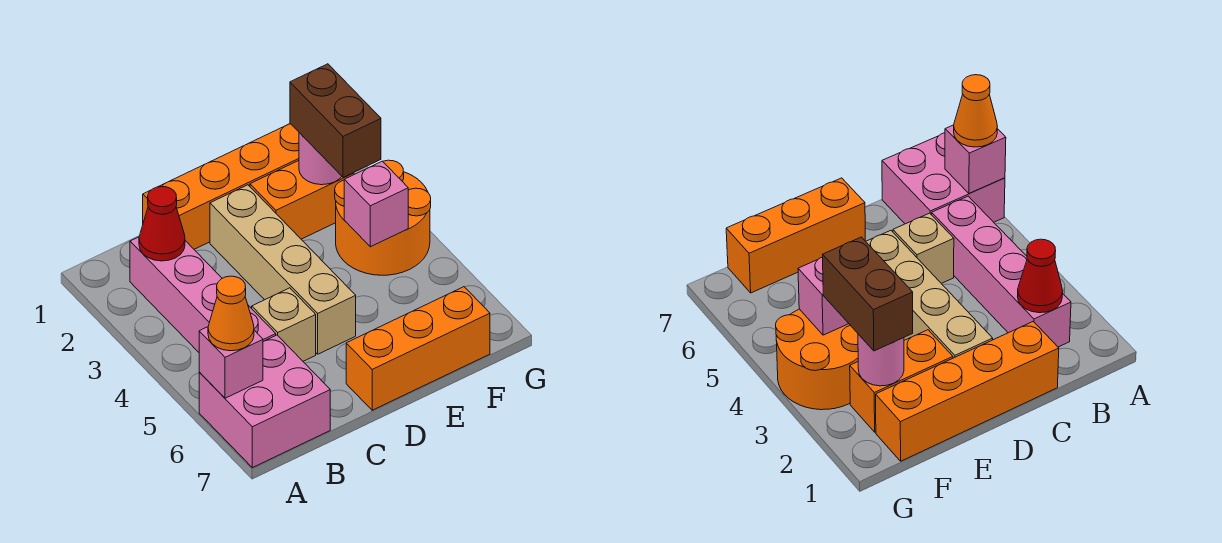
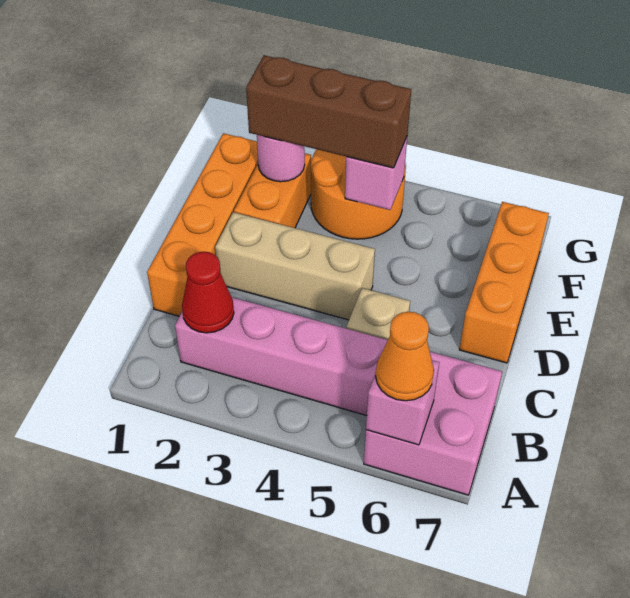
tan brick D2:D5 level 1 -> tan brick D2:D4 level 1
brown brick F2:F3 level 3 -> brown brick F2:F4 level 3

